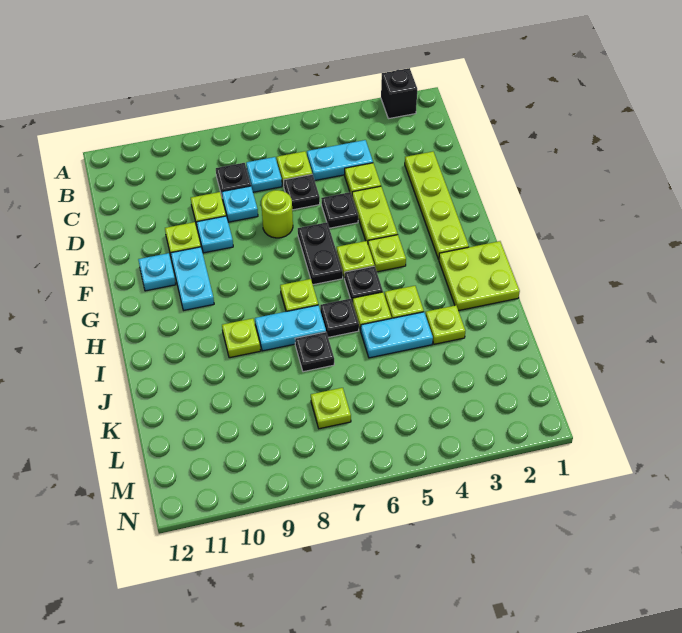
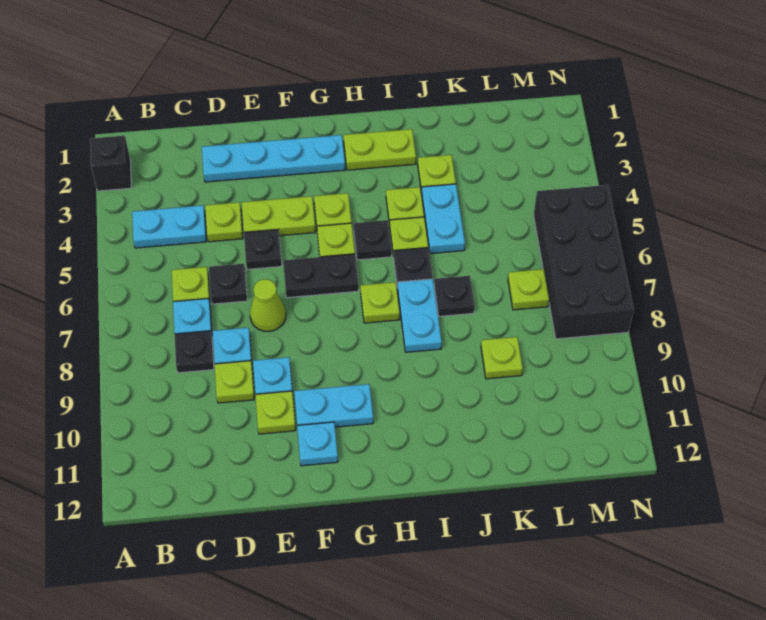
cyan plate C4:C5 level 1 -> cyan plate B4:C4 level 1
lime plate D2:G2 level 1 -> cyan plate D2:G2 level 1
lime round brick E7 level 1 -> lime cone E7 level 1
lime plate H1:I2 level 1 -> lime plate H2:I2 level 1
lime plate I9 level 1 -> lime plate K9 level 1
none -> black brick M5:N8 level 1

